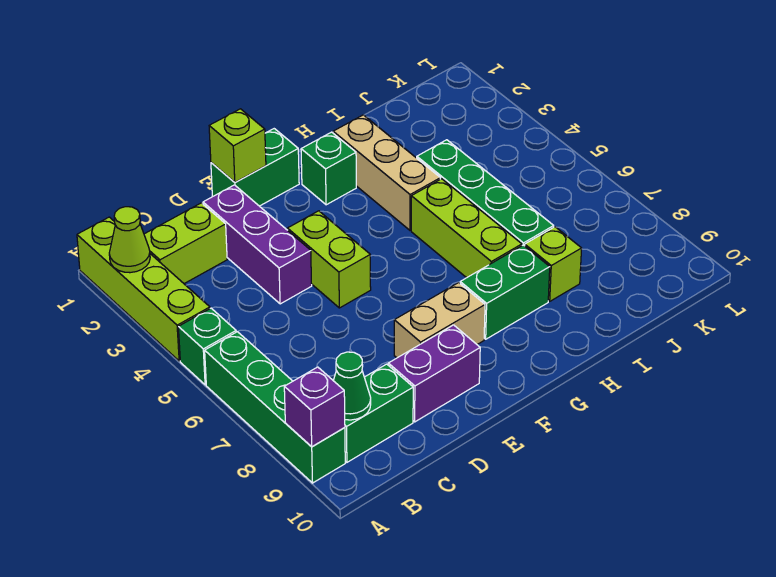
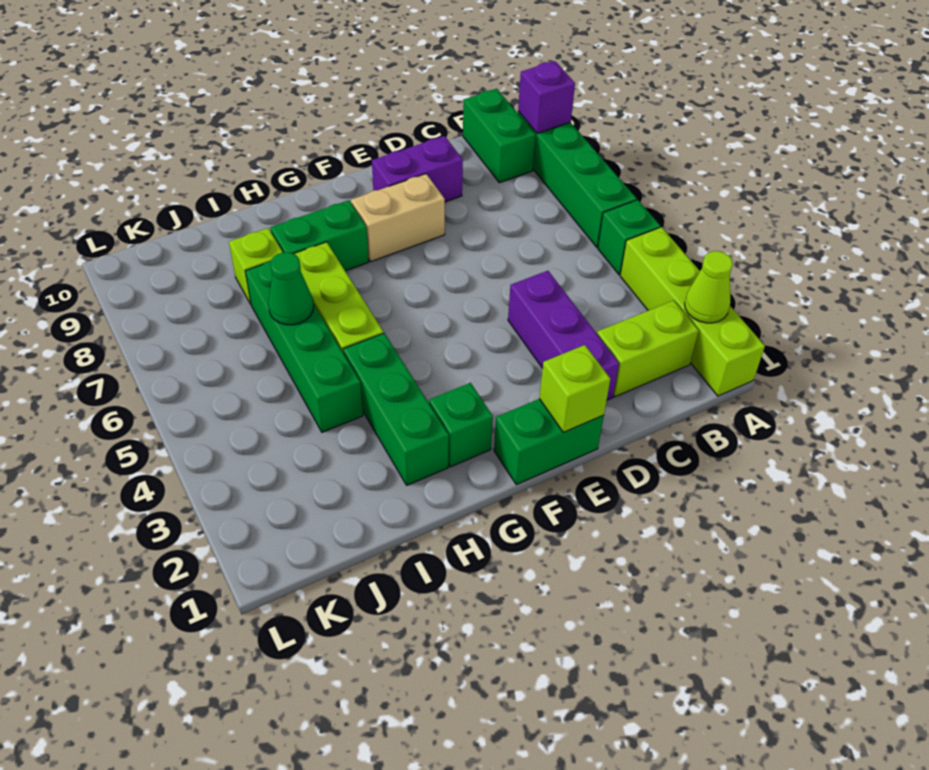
green brick B9:C9 level 1 -> green brick B9:B10 level 1
green cone B9 level 2 -> green cone I6 level 2
lime brick E4:E5 level 1 -> none
tan brick H2:H4 level 1 -> green brick H2:H4 level 1

